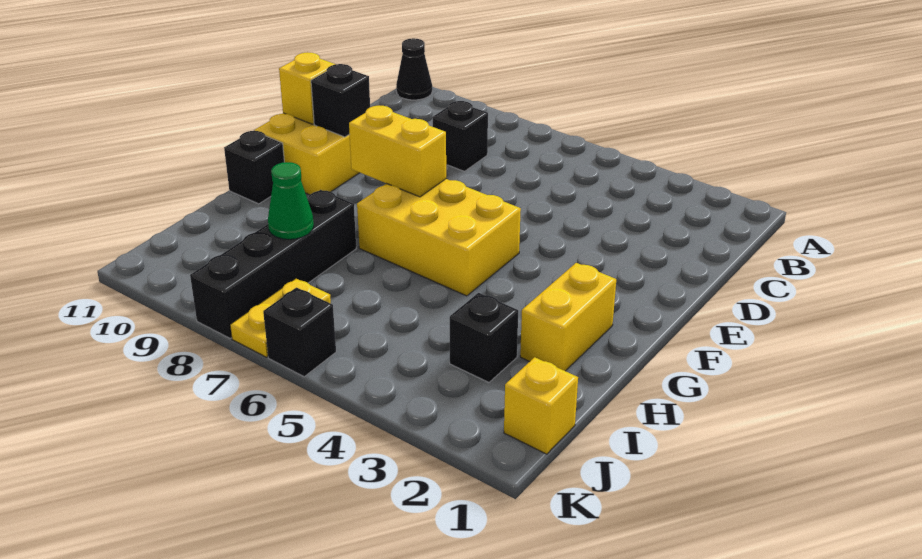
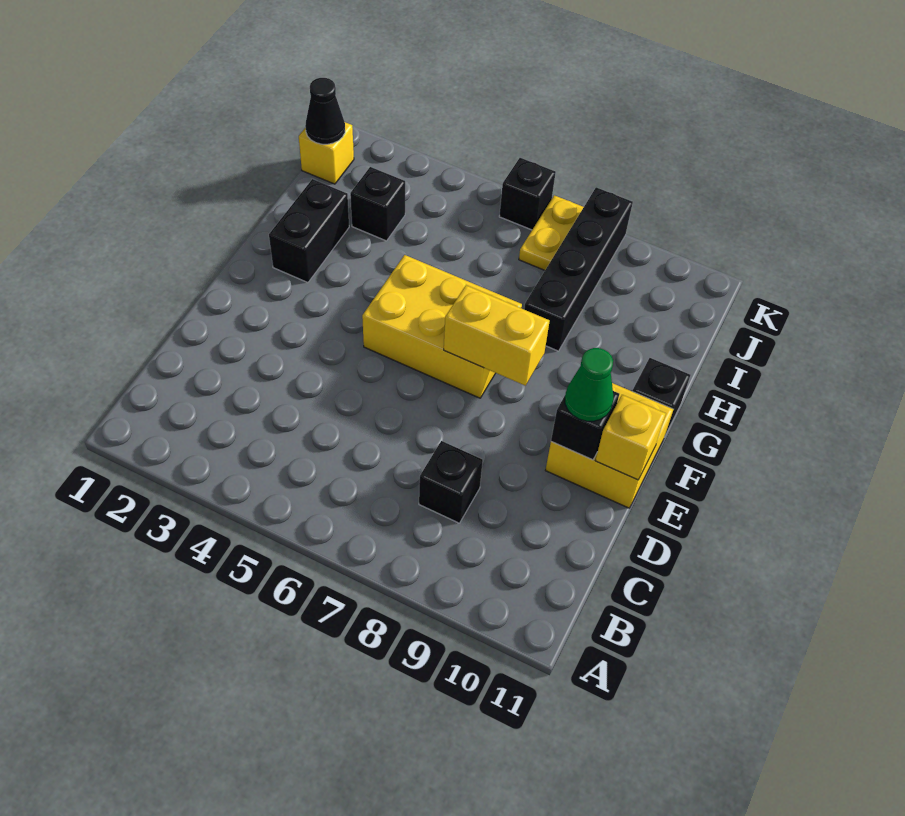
black cone A11 level 1 -> black cone J1 level 2
yellow brick G2:H2 level 1 -> black brick G2:H2 level 1
green cone I8 level 2 -> green cone E10 level 3

